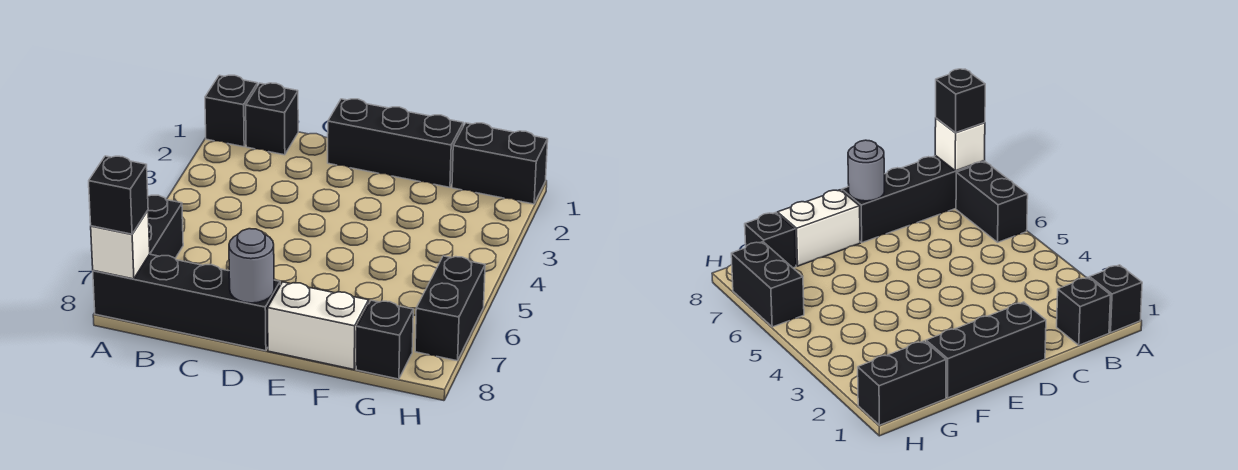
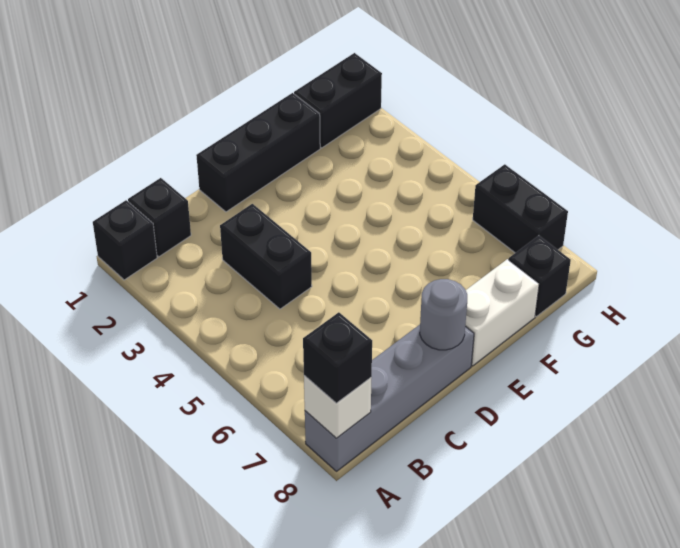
black brick A6:A7 level 1 -> black brick C3:C4 level 1
black brick A8:D8 level 1 -> grey brick A8:D8 level 1

